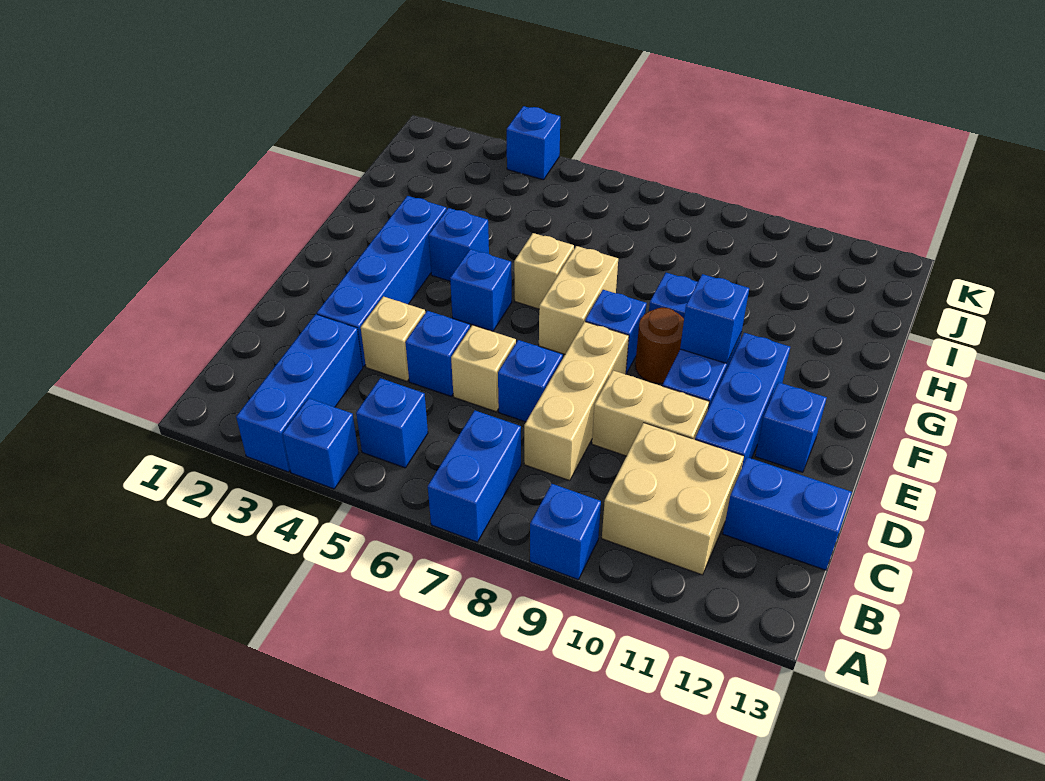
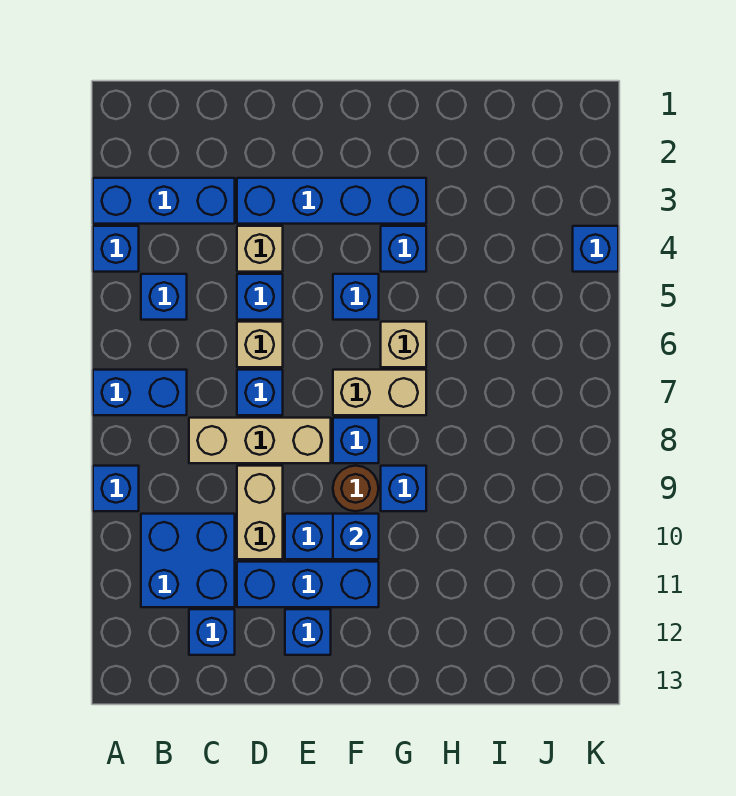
tan brick B10:C11 level 1 -> blue brick B10:C11 level 1
blue brick C12:C13 level 1 -> blue brick C12 level 1

